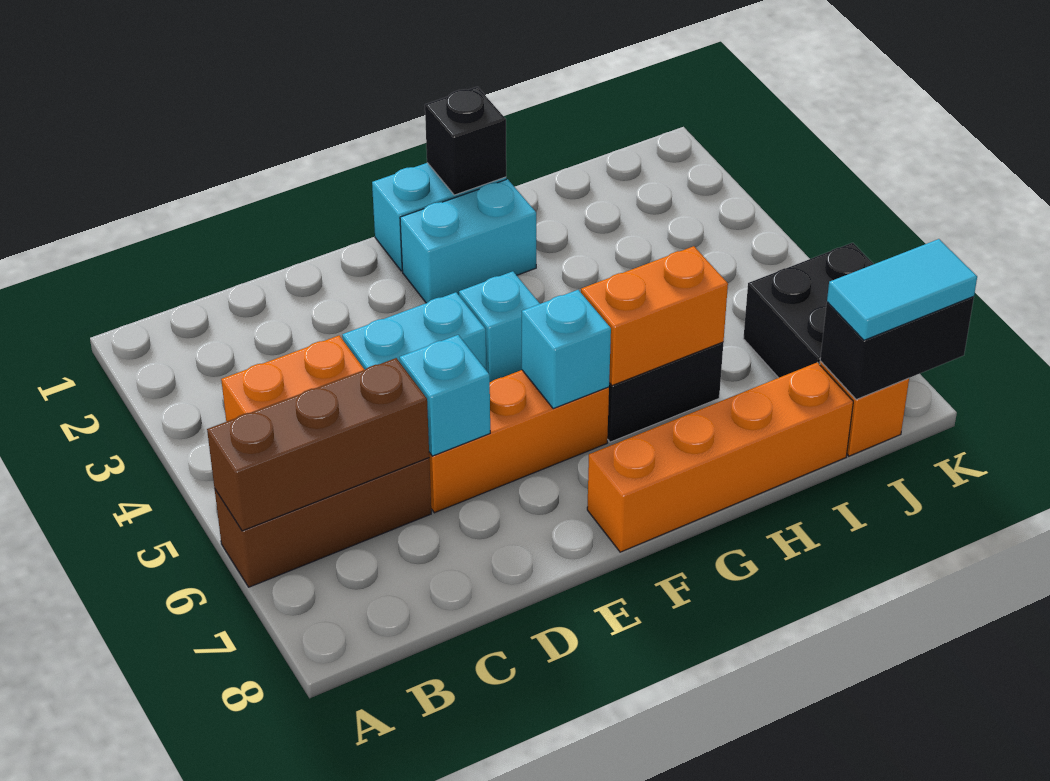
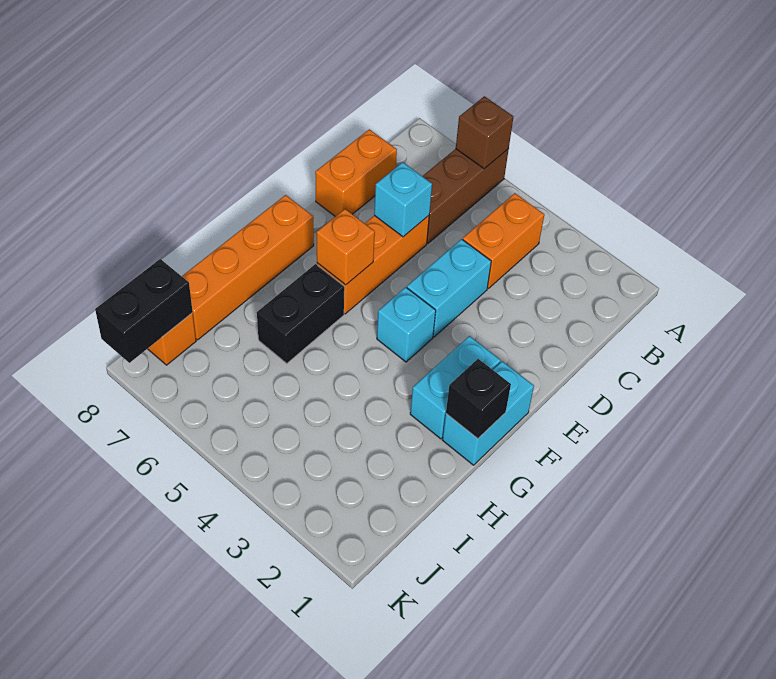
brown brick A6:C6 level 2 -> brown brick A6 level 2
cyan brick F6 level 2 -> orange brick F6 level 2
orange brick G6:H6 level 2 -> orange brick C8:D8 level 1
black brick J6:K7 level 1 -> none
cyan tile J8:K8 level 3 -> none

